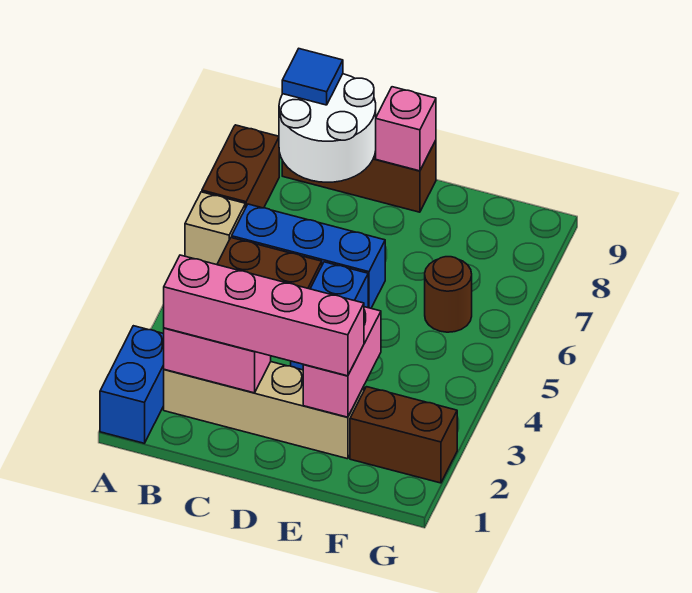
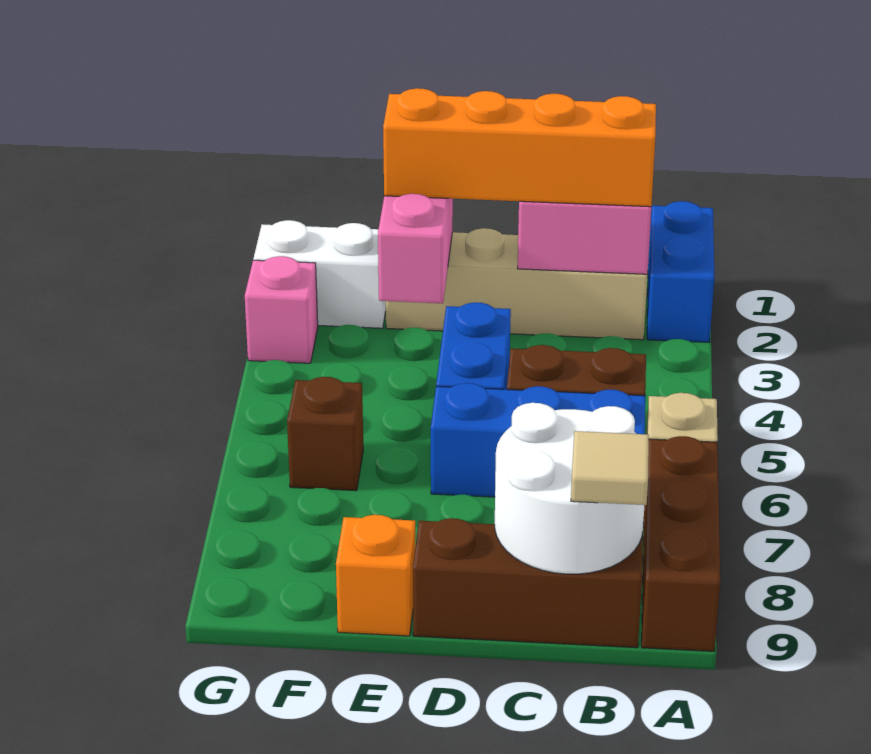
brown brick A7:A8 level 1 -> brown brick A7:A9 level 1
pink brick B2:E2 level 3 -> orange brick B2:E2 level 3
blue tile B9 level 3 -> tan tile B9 level 3
pink brick D9 level 2 -> pink brick G3 level 1
none -> orange brick E9 level 1
brown brick F2:G2 level 1 -> white brick F2:G2 level 1
brown round brick F6 level 1 -> brown brick F6 level 1

